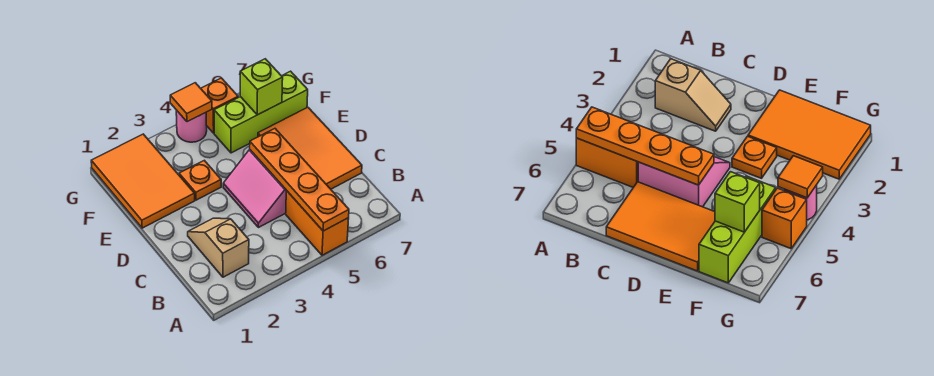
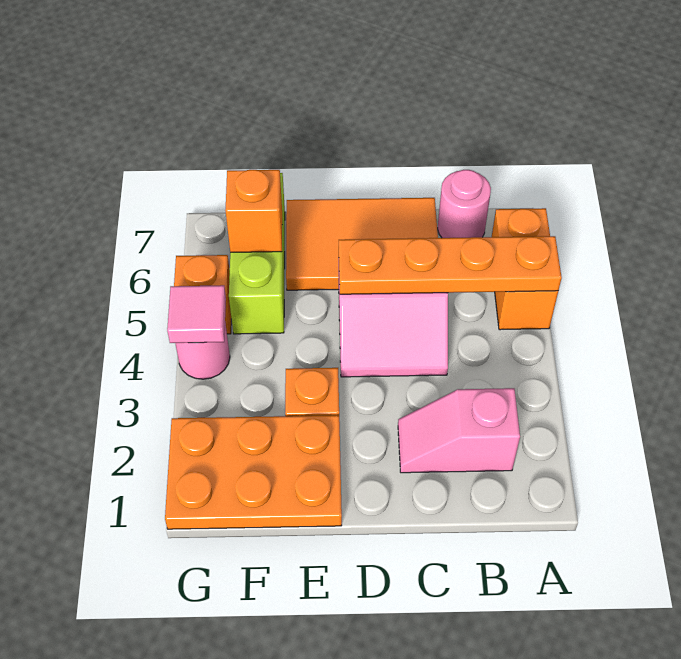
orange brick A5:B5 level 1 -> orange brick A5:A6 level 1
tan slope B2:C2 level 1 top B -> pink slope B2:C2 level 1 top B
none -> pink round brick B7 level 1
orange tile E1:G2 level 1 -> orange plate E1:G2 level 1
lime brick F6 level 2 -> orange brick F6 level 2
orange tile G4 level 2 -> pink tile G4 level 2

